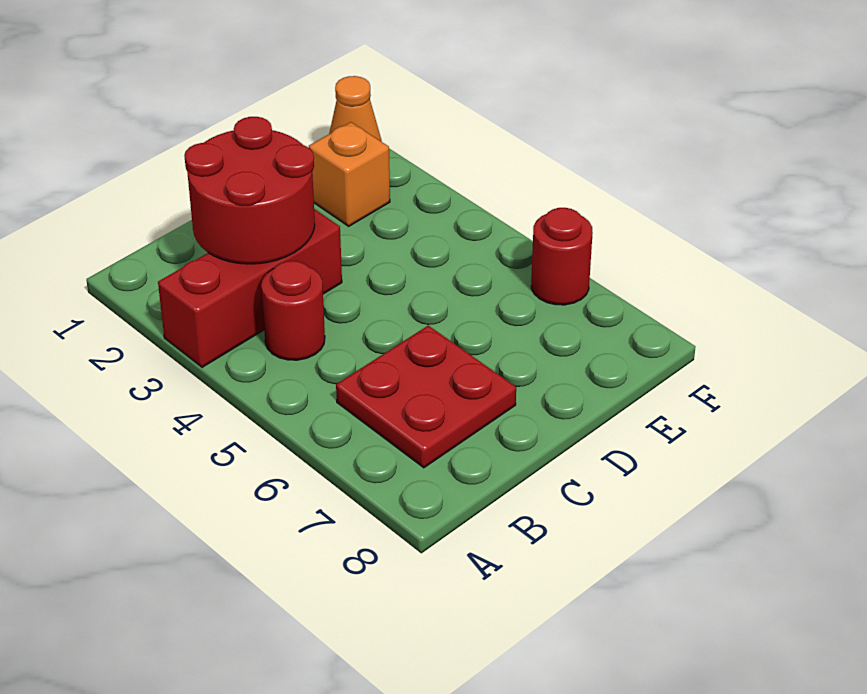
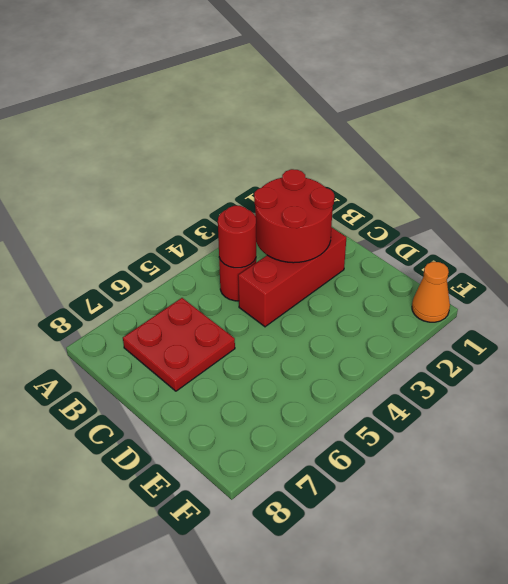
red brick A3:C3 level 1 -> red brick C2:C4 level 1
orange brick E2 level 1 -> none
red round brick F6 level 1 -> red round brick B4 level 2

